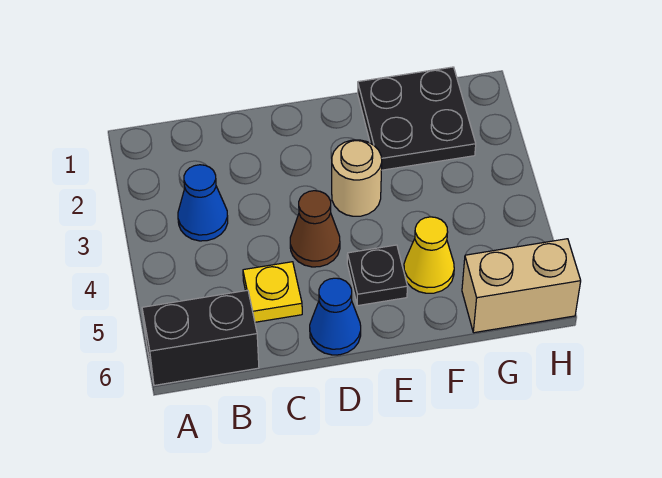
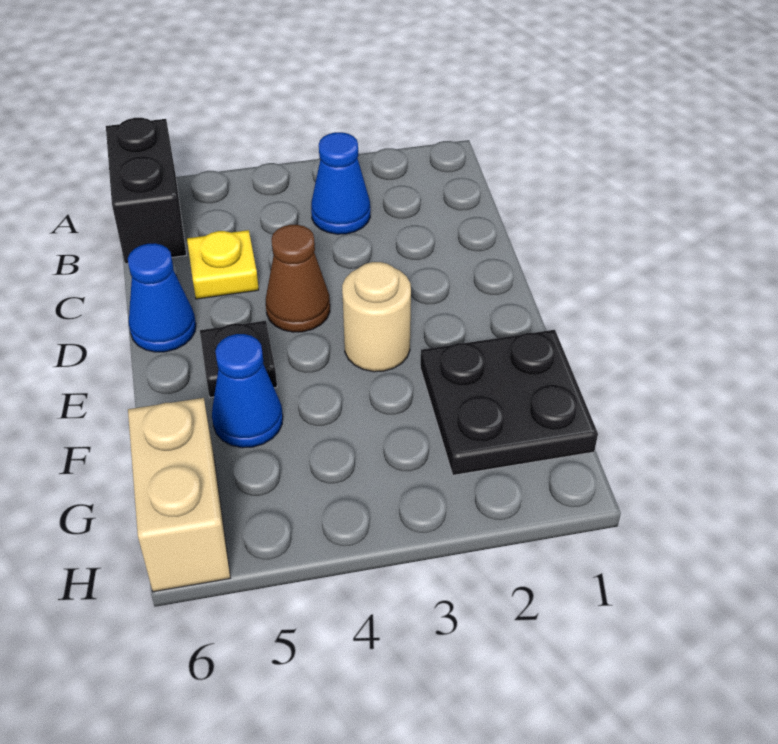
yellow cone F5 level 1 -> blue cone F5 level 1

